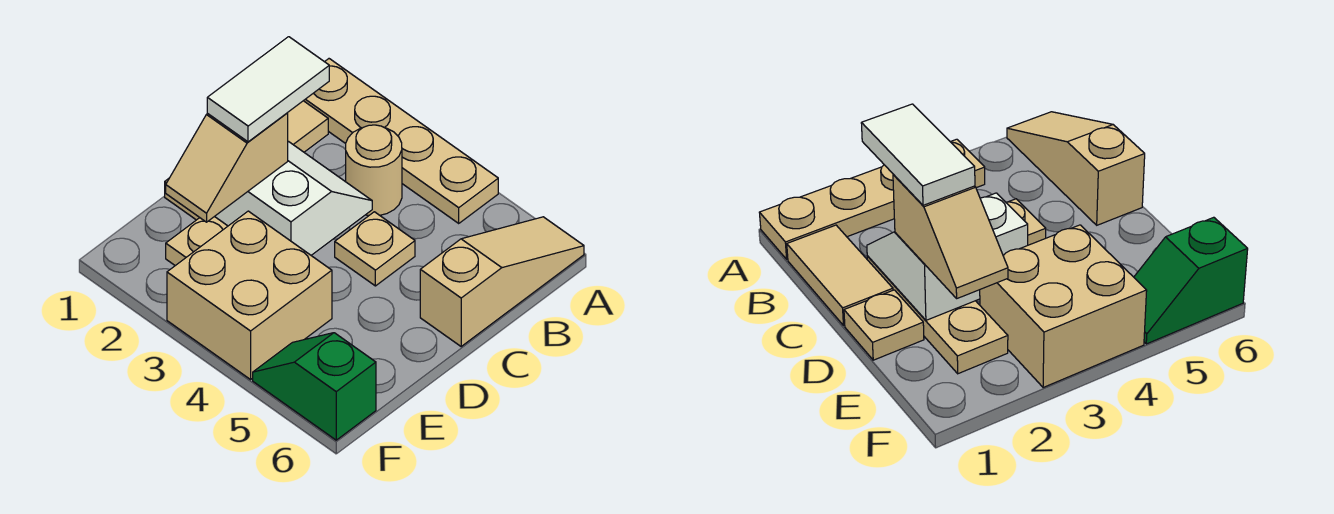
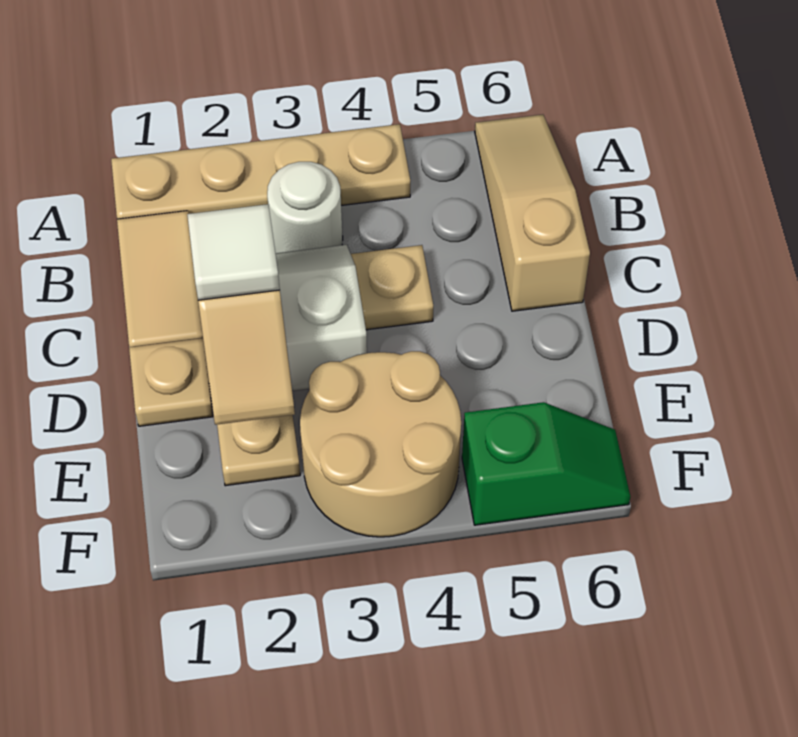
tan round brick B3 level 1 -> white round brick B3 level 1
white tile C2:D2 level 4 -> white tile D2 level 4
tan brick E3:F4 level 1 -> tan round brick E3:F4 level 1
green slope F5:F6 level 1 top 6 -> green slope F5:F6 level 1 top 5

